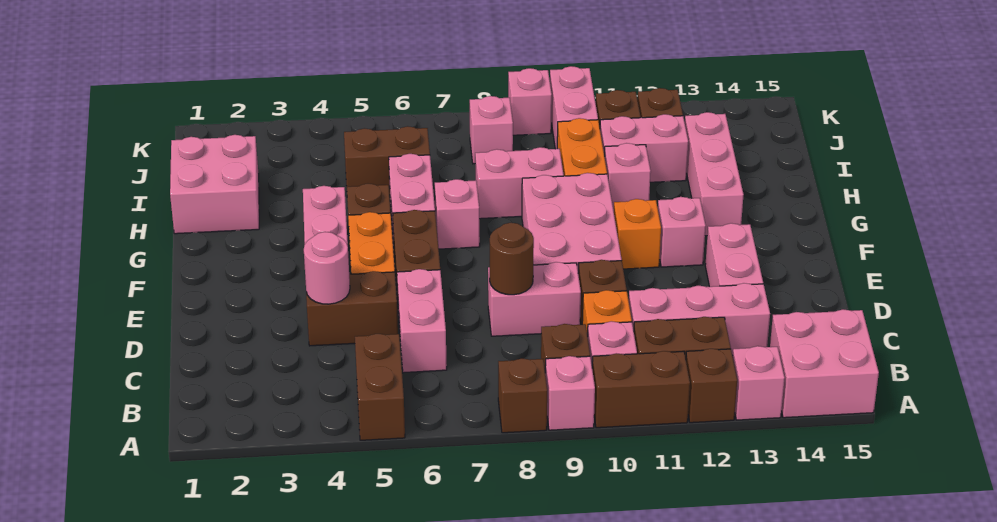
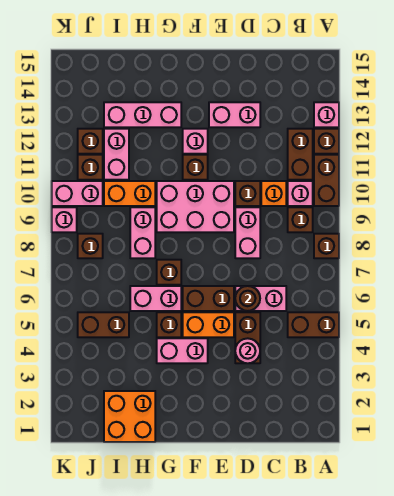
pink brick A9 level 1 -> none
pink brick A14:B15 level 1 -> none
pink brick C11:C13 level 1 -> none
brown round brick D8 level 2 -> brown round brick D6 level 2
orange brick F11 level 1 -> brown brick F11 level 1
pink brick G7 level 1 -> brown brick G7 level 1
pink brick H1:I2 level 1 -> orange brick H1:I2 level 1
pink brick H11 level 1 -> none
brown brick I5:I6 level 1 -> brown brick I5:J5 level 1
pink brick J8 level 1 -> brown brick J8 level 1

